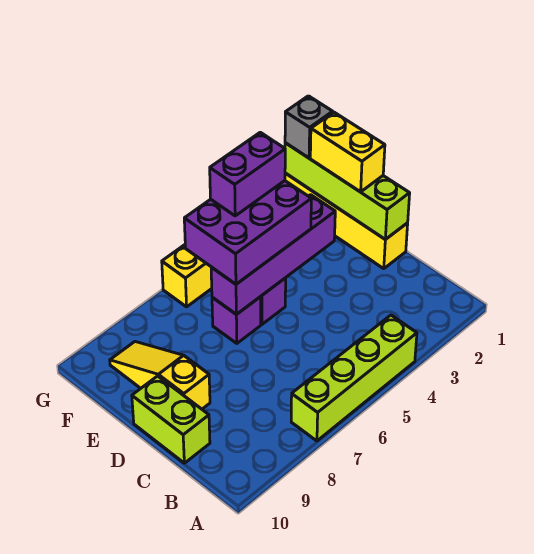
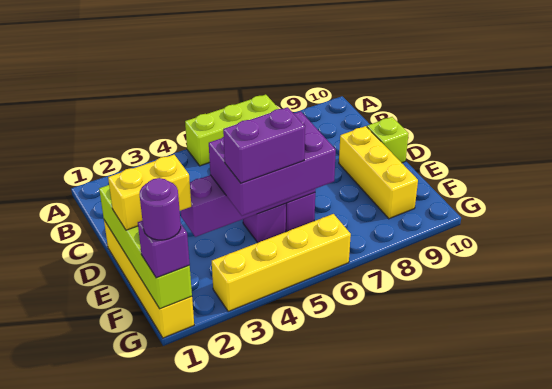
lime brick A4:A7 level 1 -> lime brick A5:A7 level 1
lime brick C10:D10 level 1 -> lime brick D10 level 1
yellow slope D9:F9 level 1 top D -> yellow brick D9:F9 level 1
yellow brick E1:F1 level 3 -> yellow brick E1:E2 level 3
grey brick G1 level 3 -> purple brick G1 level 3
none -> purple round brick G1 level 4

